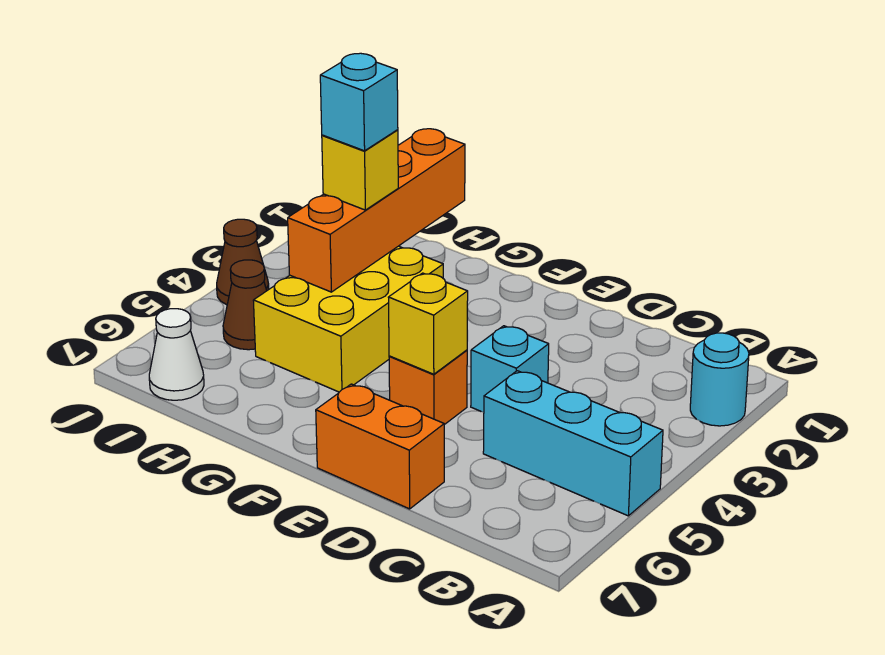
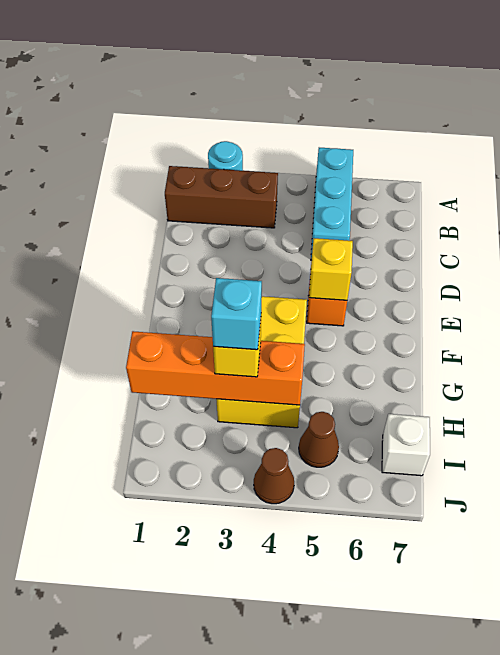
none -> brown brick B1:B3 level 1
cyan brick D4 level 1 -> none
orange brick D7:E7 level 1 -> none
yellow brick G3:H5 level 1 -> yellow brick F3:H4 level 1
white cone I7 level 1 -> white brick I7 level 1

